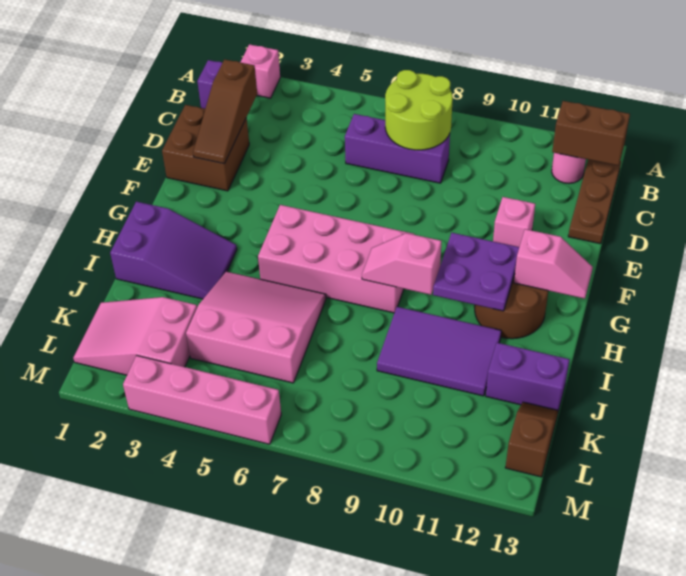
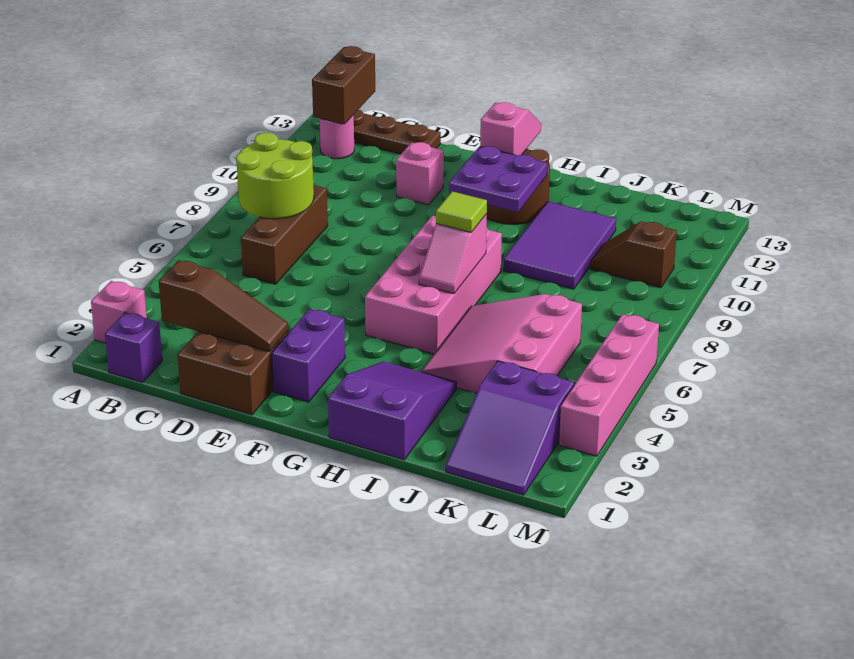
purple brick C6:C8 level 1 -> brown brick C6:C8 level 1
none -> lime tile H7 level 3
pink slope H8:H9 level 2 top 9 -> pink slope H6:H7 level 2 top 7
purple brick J12:J13 level 1 -> purple brick F2:F3 level 1
pink slope K1:L3 level 1 top 3 -> purple slope K1:L3 level 1 top 3
brown slope K13:L13 level 1 top L -> brown slope K10:L10 level 1 top L

